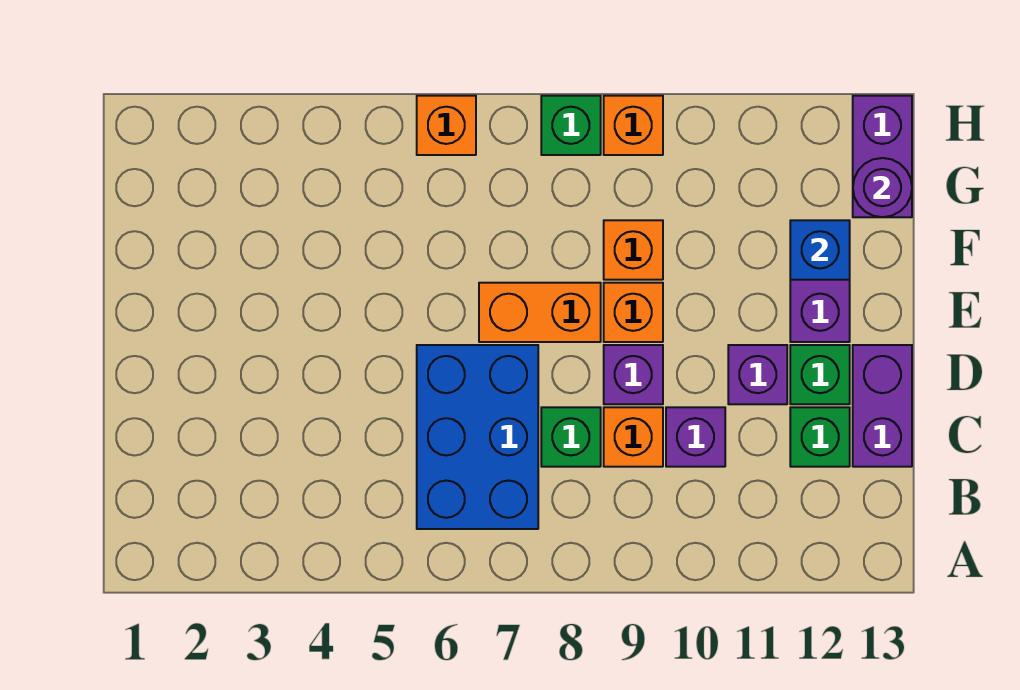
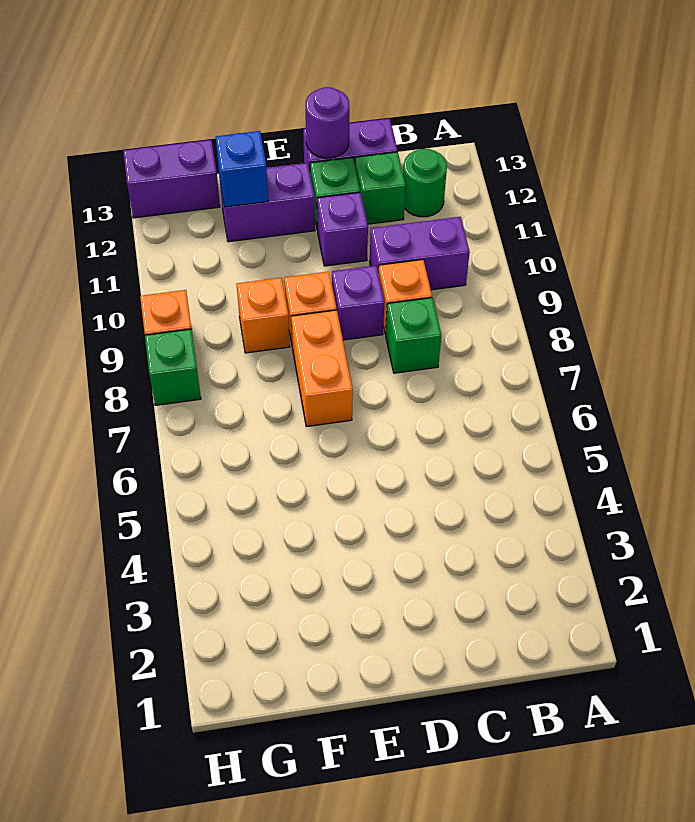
blue brick B6:D7 level 1 -> none
none -> green round brick B12 level 1
purple brick C10 level 1 -> purple brick B10:C10 level 1
purple round brick G13 level 2 -> purple round brick D13 level 2
orange brick H6 level 1 -> none

